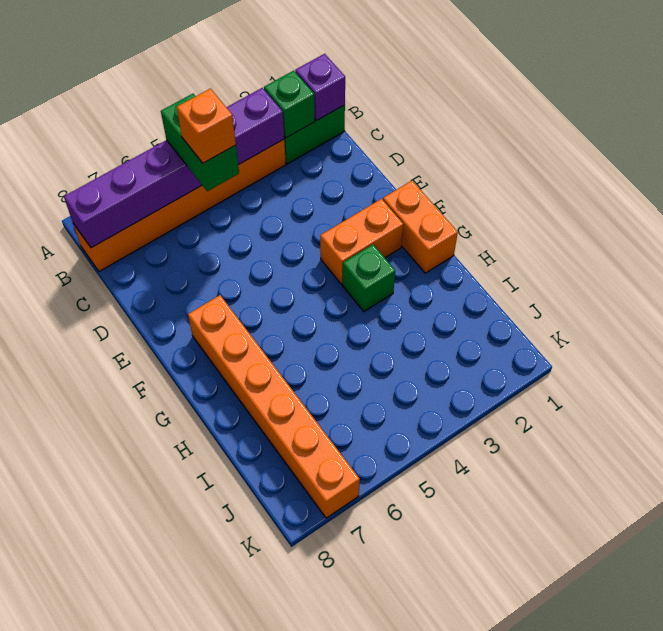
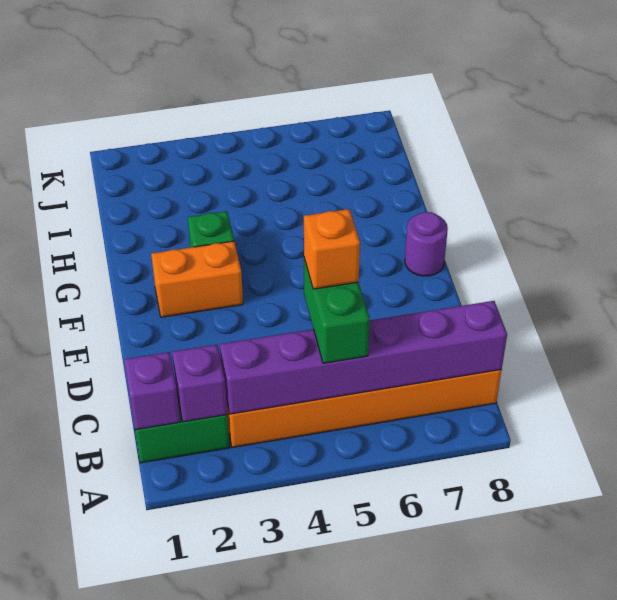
green brick B2 level 2 -> purple brick B2 level 2
orange brick F1:G1 level 1 -> none
orange brick F7:K7 level 1 -> none
none -> purple round brick F8 level 1

